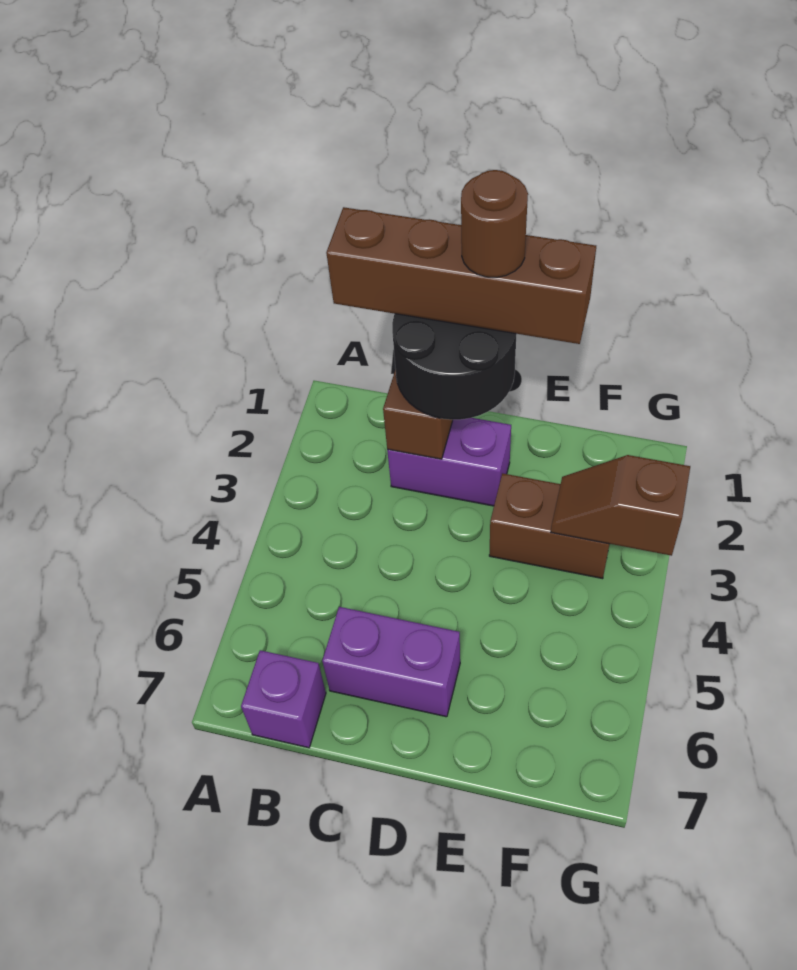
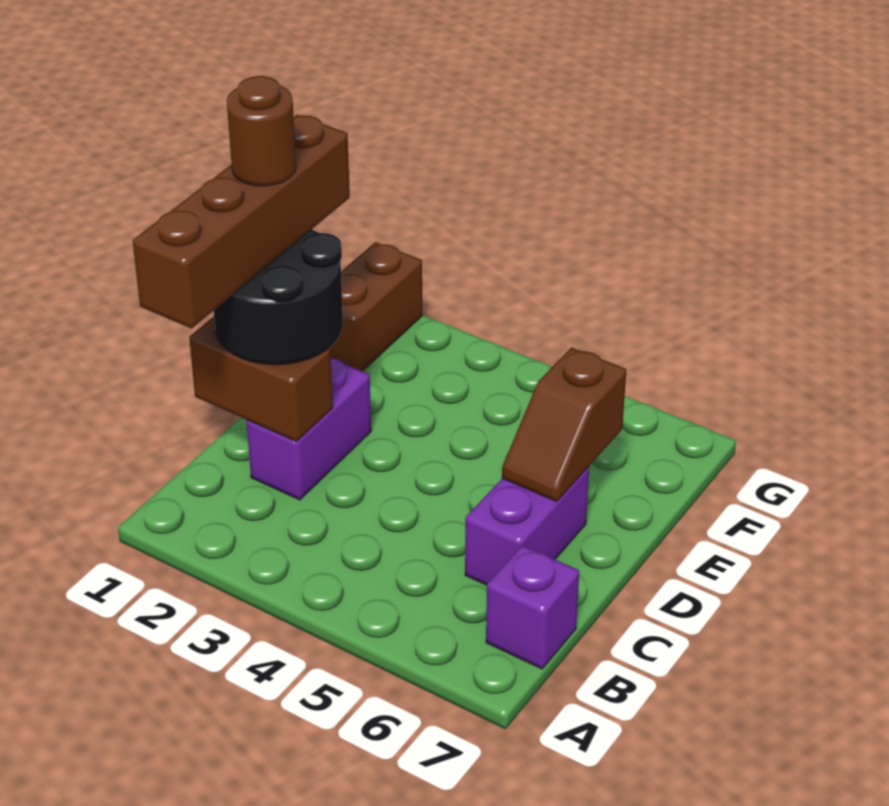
brown brick E3:F3 level 1 -> brown brick F1:G1 level 1
brown slope F3:G3 level 2 top G -> brown slope D6:E6 level 2 top E

